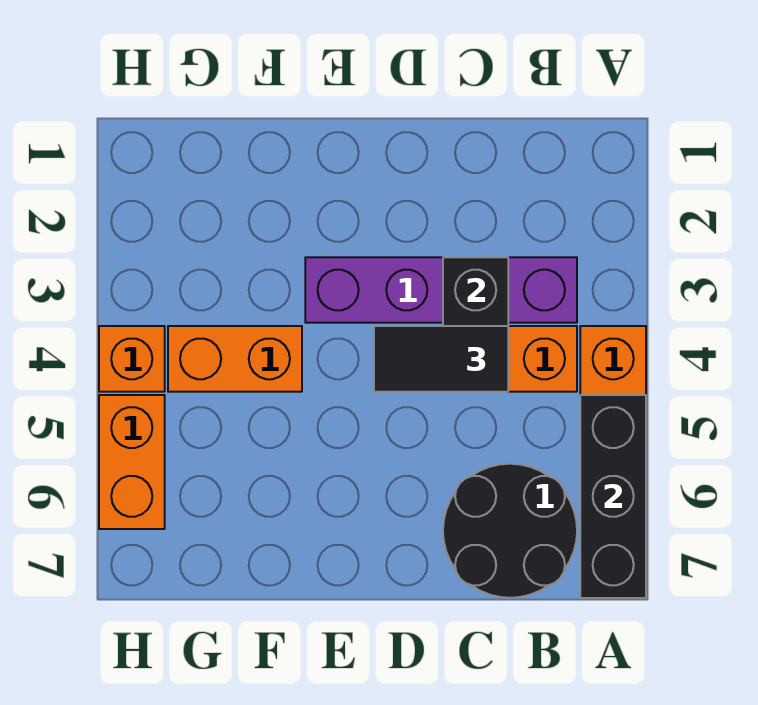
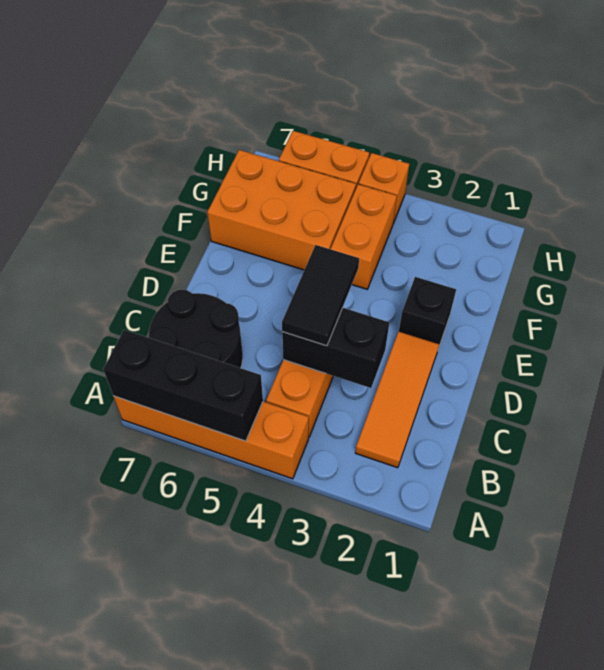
none -> orange tile B2:D2 level 1
purple brick B3:E3 level 1 -> none
none -> black brick E2 level 1
none -> orange brick F5:G7 level 1

